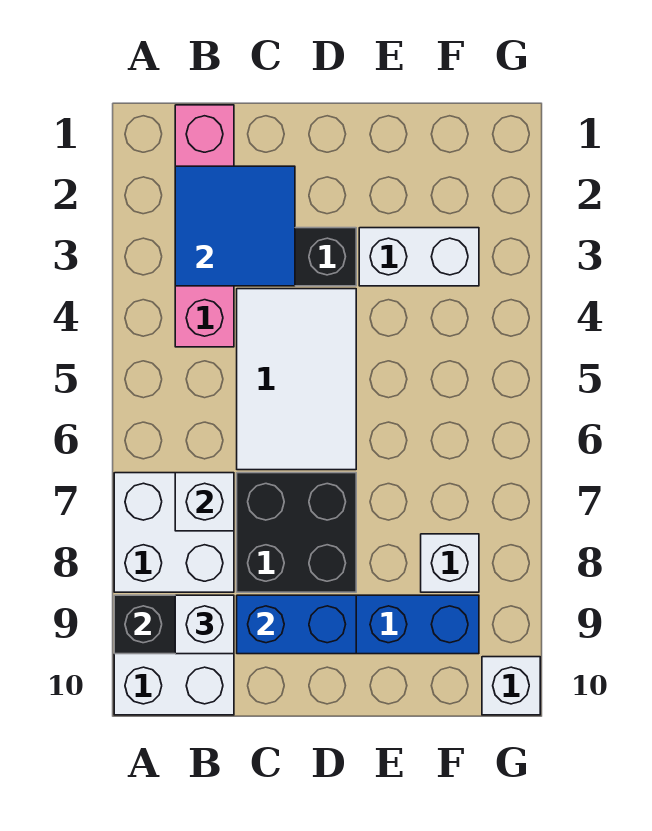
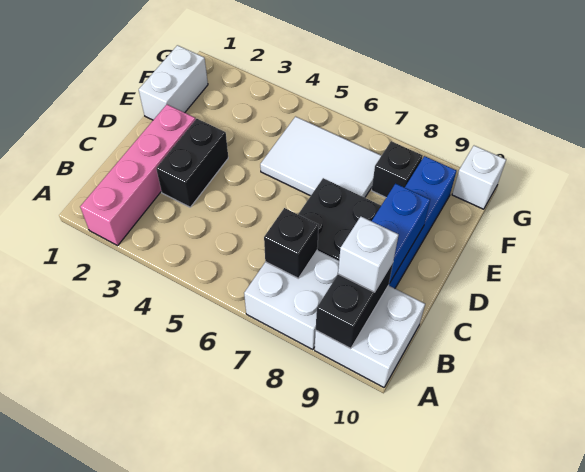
pink brick B1:B4 level 1 -> pink brick A2:D2 level 1
blue tile B2:C3 level 2 -> none
white brick B7 level 2 -> black brick B7 level 2
white tile C4:D6 level 1 -> white tile E5:F7 level 1
white brick E3:F3 level 1 -> white brick E1:F1 level 1
white brick F8 level 1 -> black brick F8 level 1

